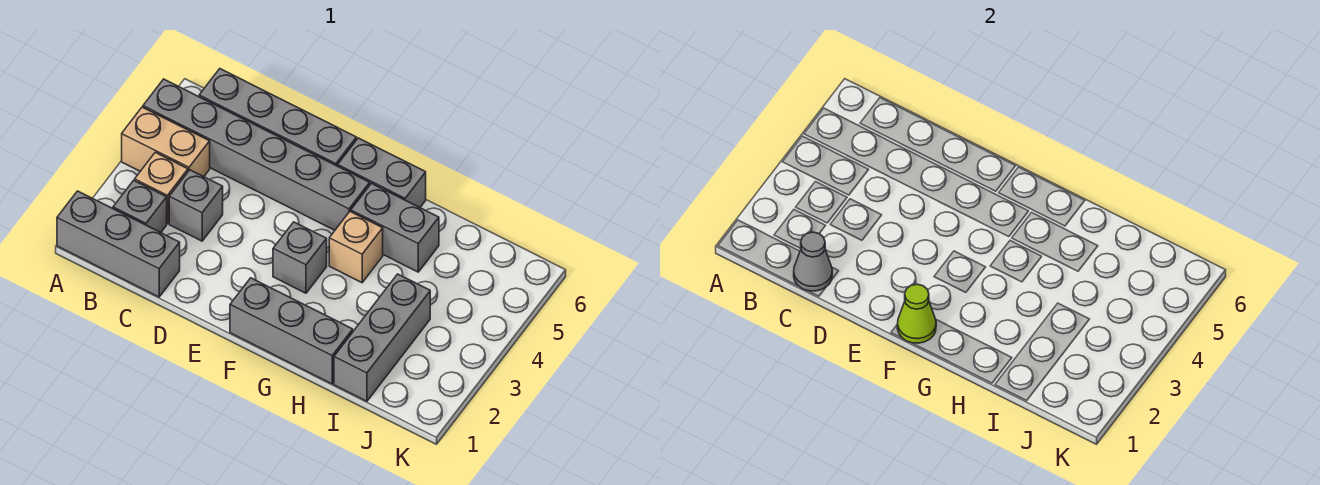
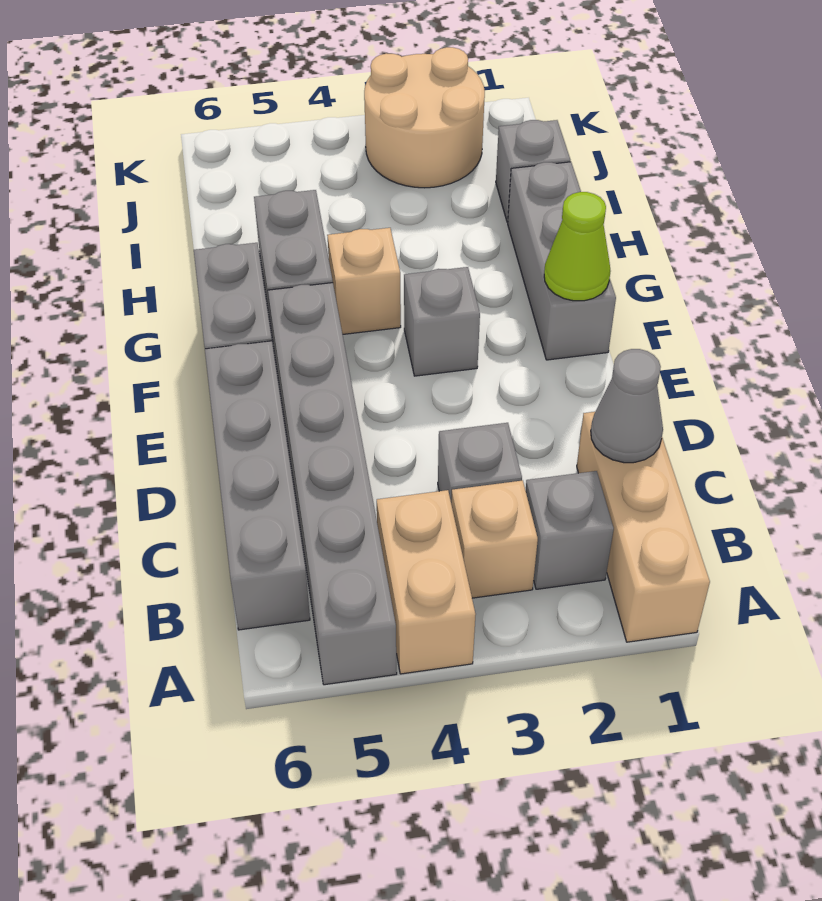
grey brick A1:C1 level 1 -> tan brick A1:C1 level 1
grey brick I1:I3 level 1 -> grey brick I1 level 1
none -> tan round brick J2:K3 level 1

